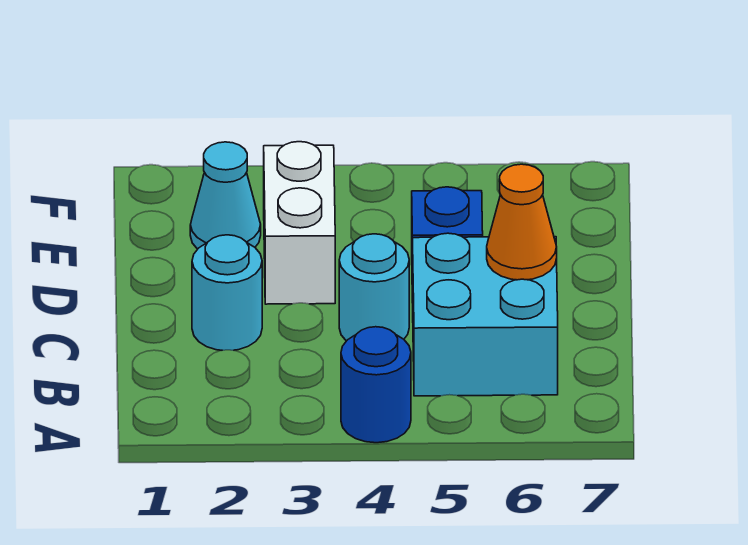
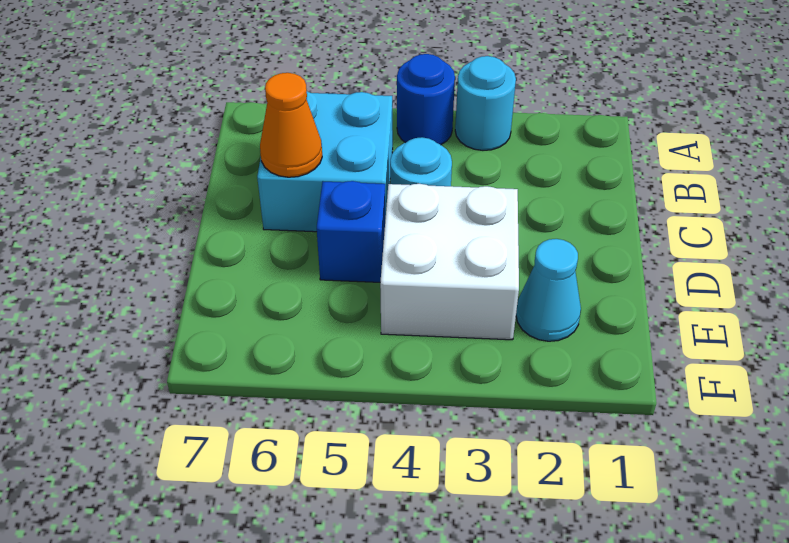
cyan round brick C2 level 1 -> cyan round brick A3 level 1
white brick D3:E3 level 1 -> white brick D3:E4 level 1

